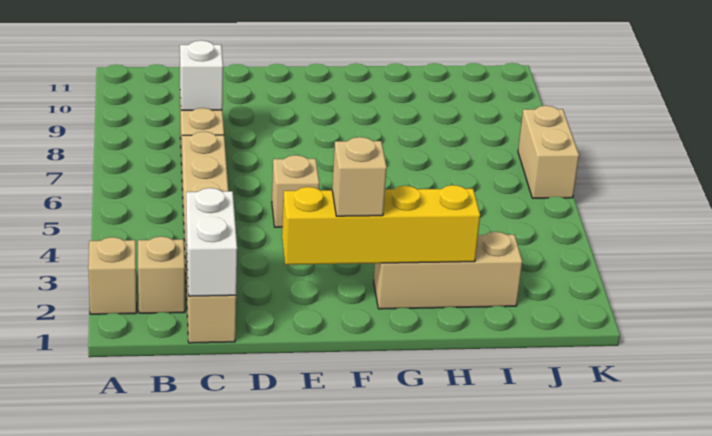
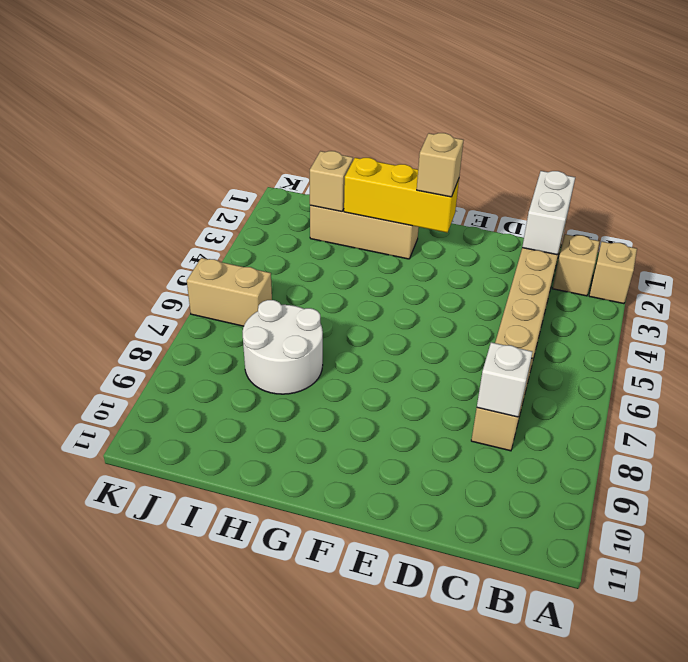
yellow brick E2:H2 level 2 -> yellow brick F2:H2 level 2
tan brick E5 level 1 -> tan brick I2 level 2
none -> white round brick H7:I8 level 1
tan brick K6:K7 level 1 -> tan brick J6:K6 level 1

